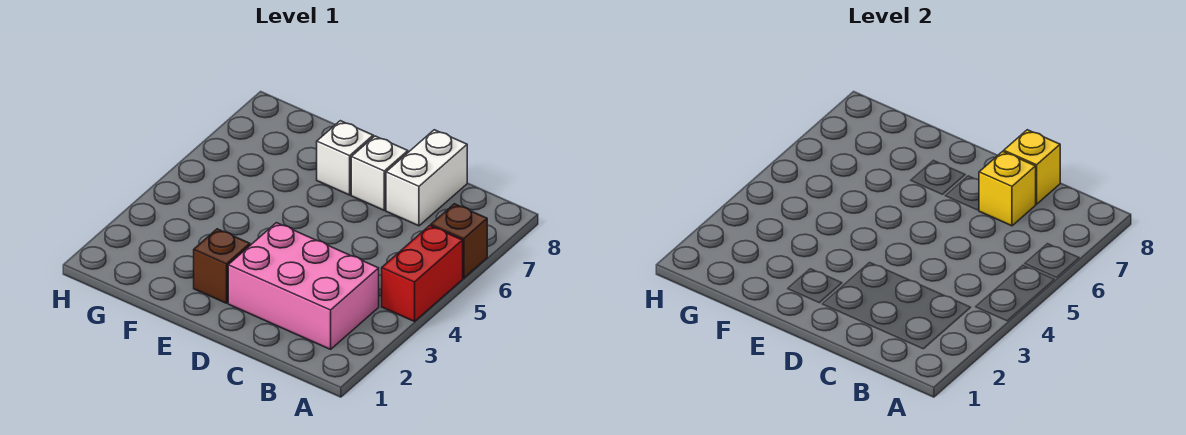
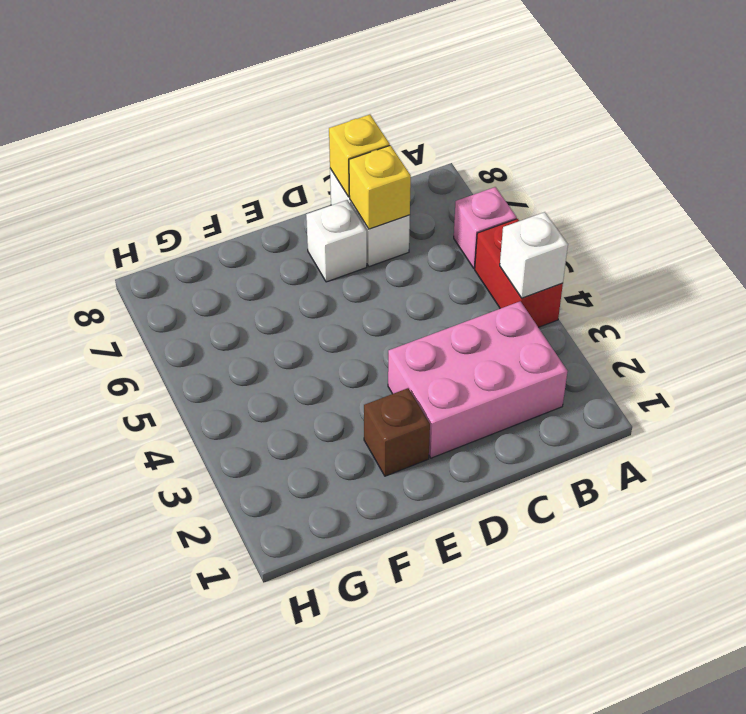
brown brick A6 level 1 -> pink brick A6 level 1
white brick E7 level 1 -> white brick A4 level 2

